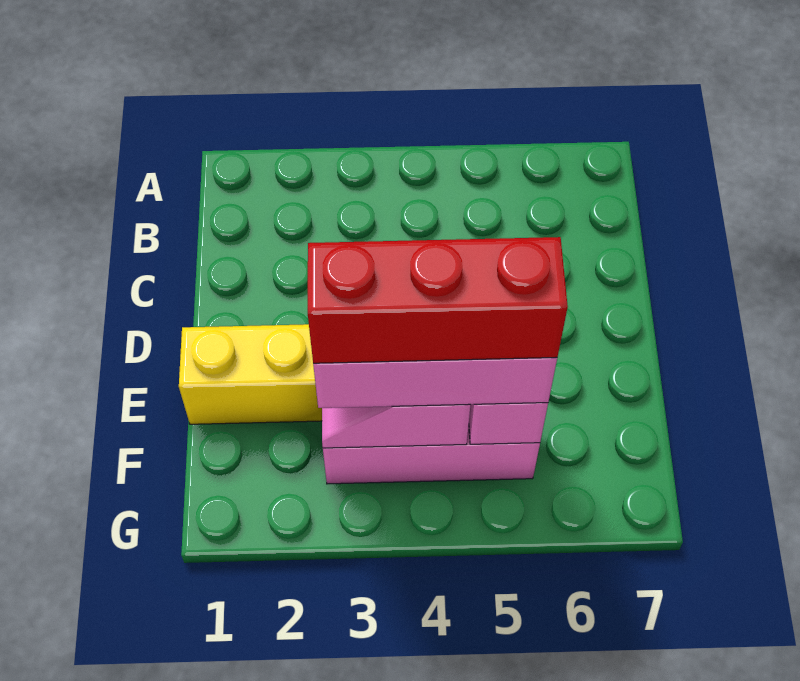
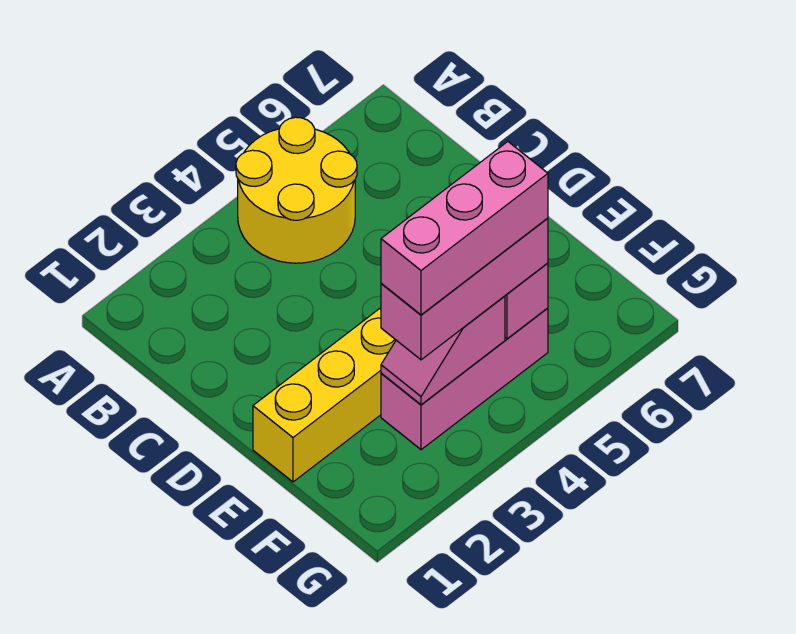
none -> yellow round brick A4:B5 level 1
red brick F3:F5 level 4 -> pink brick F3:F5 level 4

